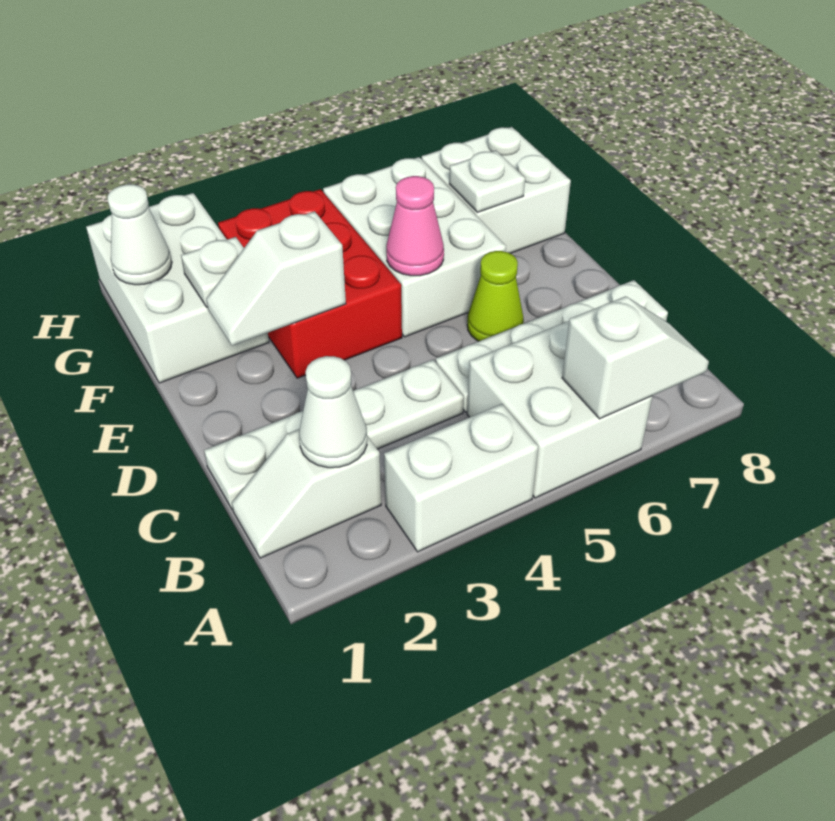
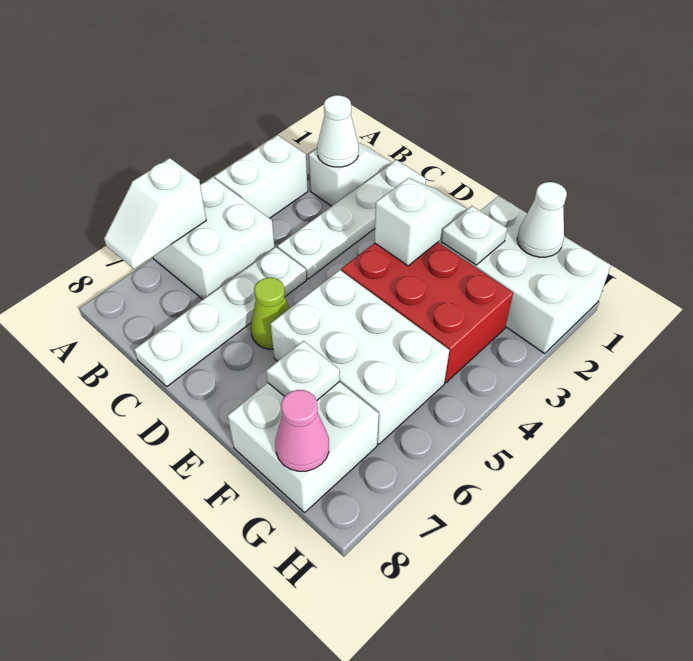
pink cone E5 level 2 -> pink cone G8 level 2

